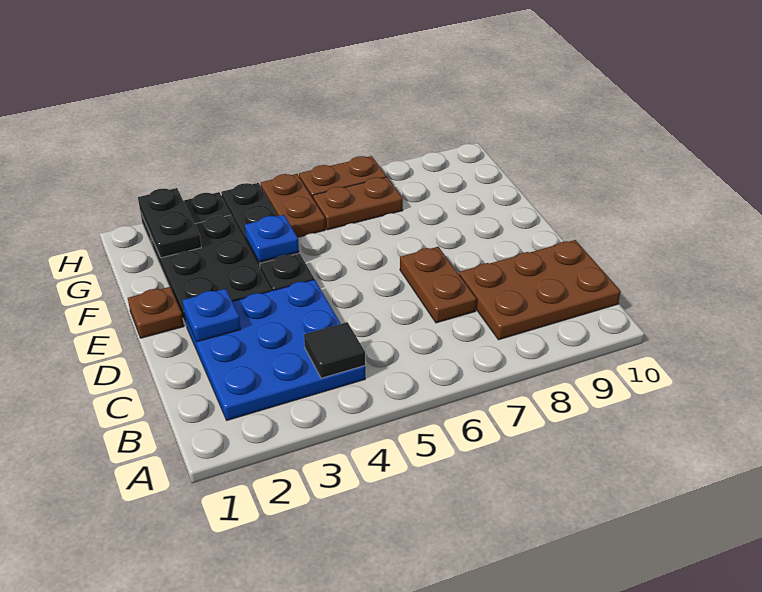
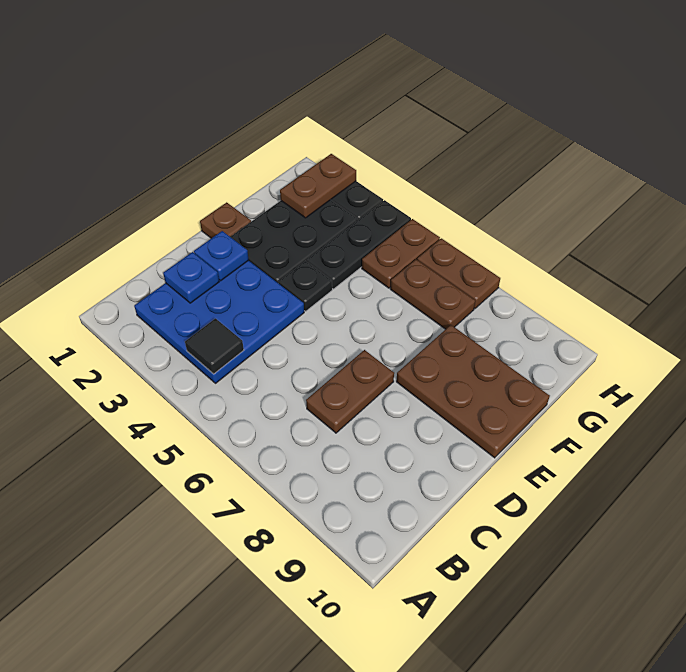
brown plate B8:C10 level 1 -> brown plate E8:F10 level 1
blue plate F4 level 2 -> blue plate C2 level 2
black plate G2:H2 level 2 -> brown plate G2:H2 level 2

